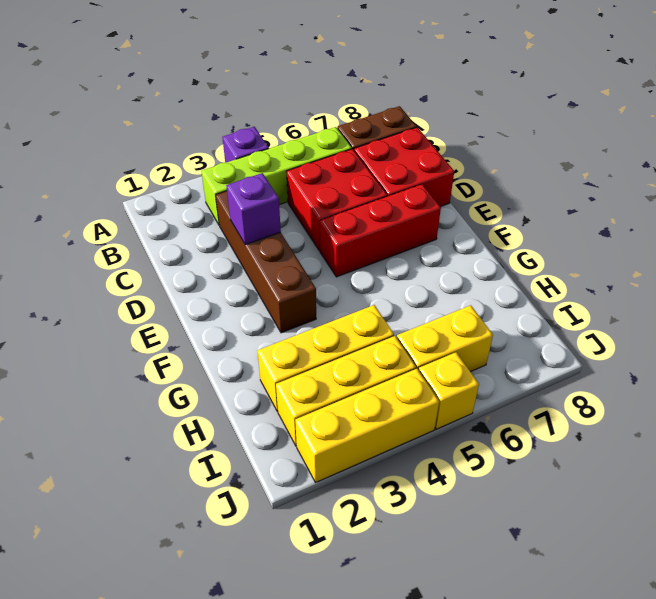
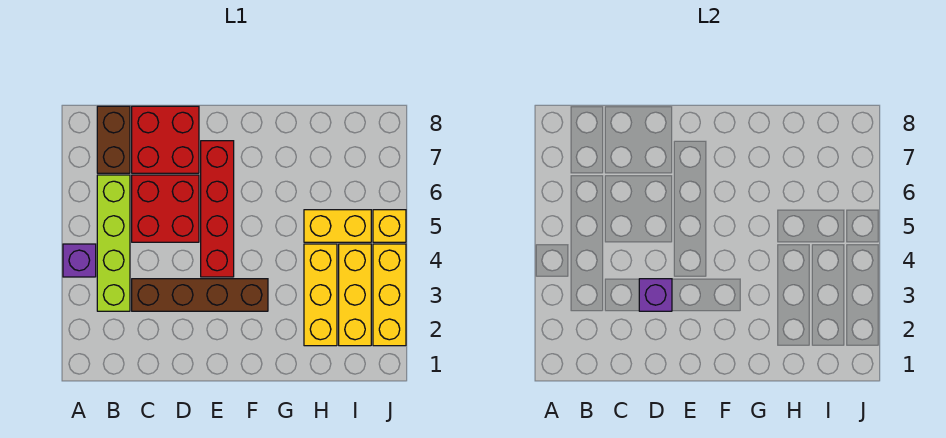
red brick E5:E7 level 1 -> red brick E4:E7 level 1
yellow brick I5:I6 level 1 -> yellow brick H5:I5 level 1

